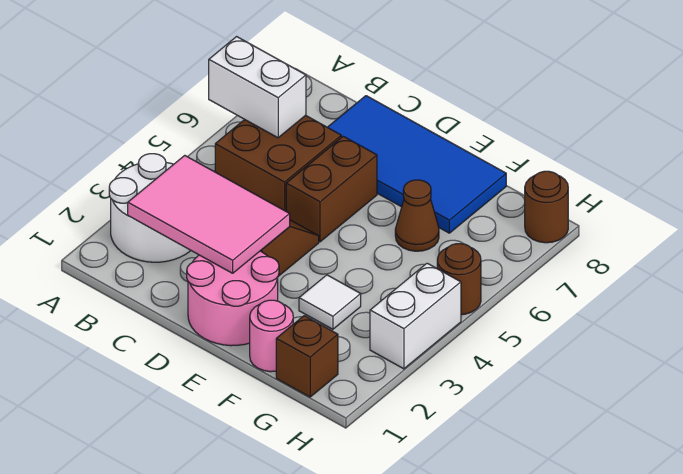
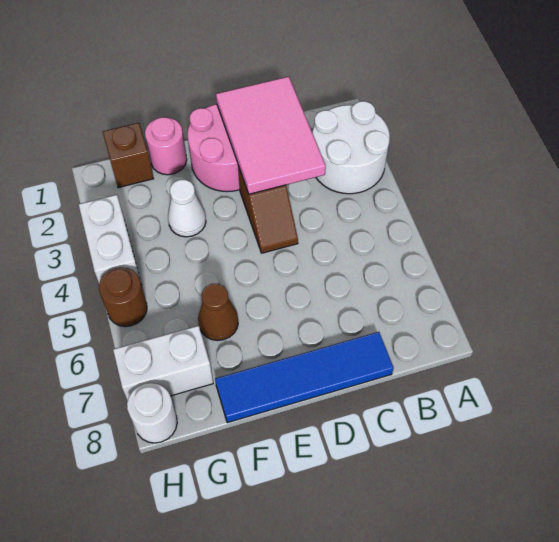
white brick A6:B6 level 2 -> white brick G7:H7 level 1
pink tile B2:D3 level 2 -> pink tile C1:D3 level 2
brown brick B5:C6 level 1 -> none
blue tile C7:F8 level 1 -> blue tile C8:F8 level 1
brown brick D5:D6 level 1 -> none
white tile F3 level 1 -> white cone F3 level 1
brown round brick H8 level 1 -> white round brick H8 level 1

